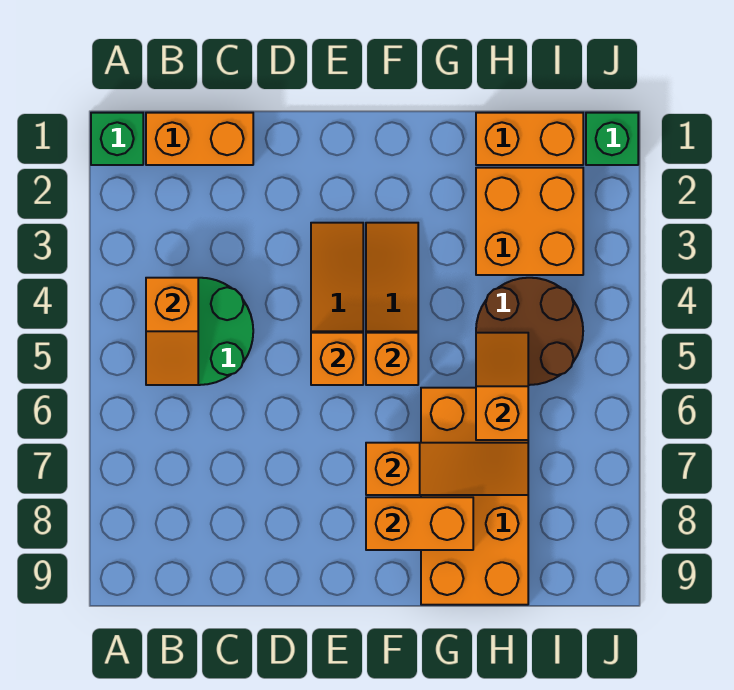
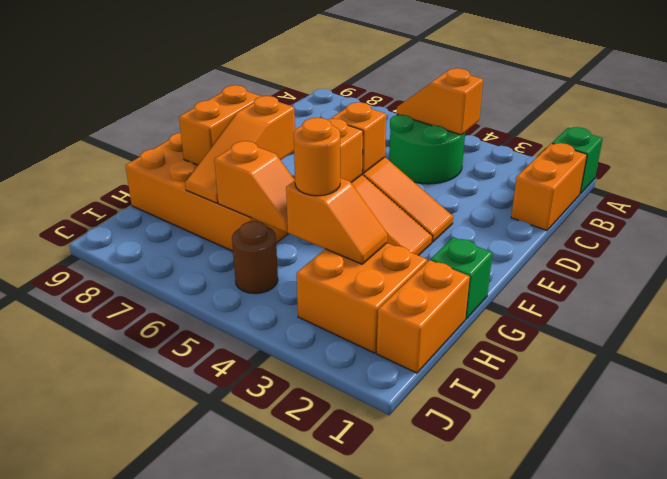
none -> orange slope H3:H4 level 2 top 4
brown round brick H4:I5 level 1 -> brown round brick I5 level 1
none -> orange round brick H4 level 3
green brick J1 level 1 -> green brick G1 level 1

